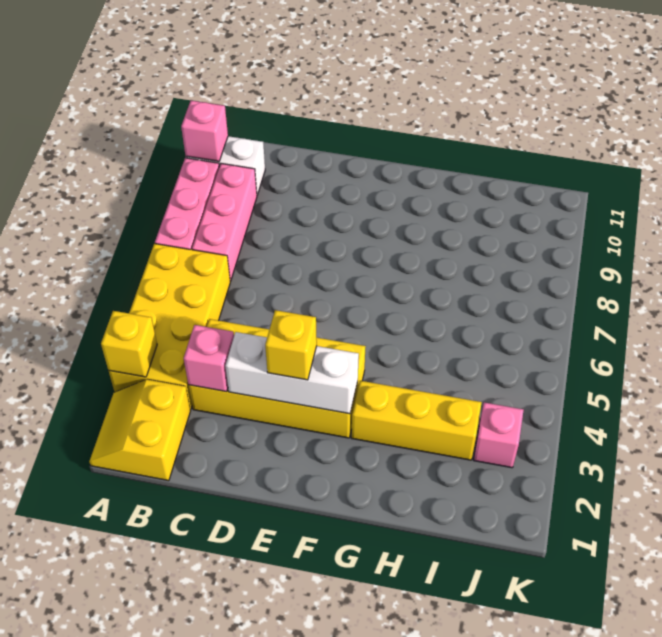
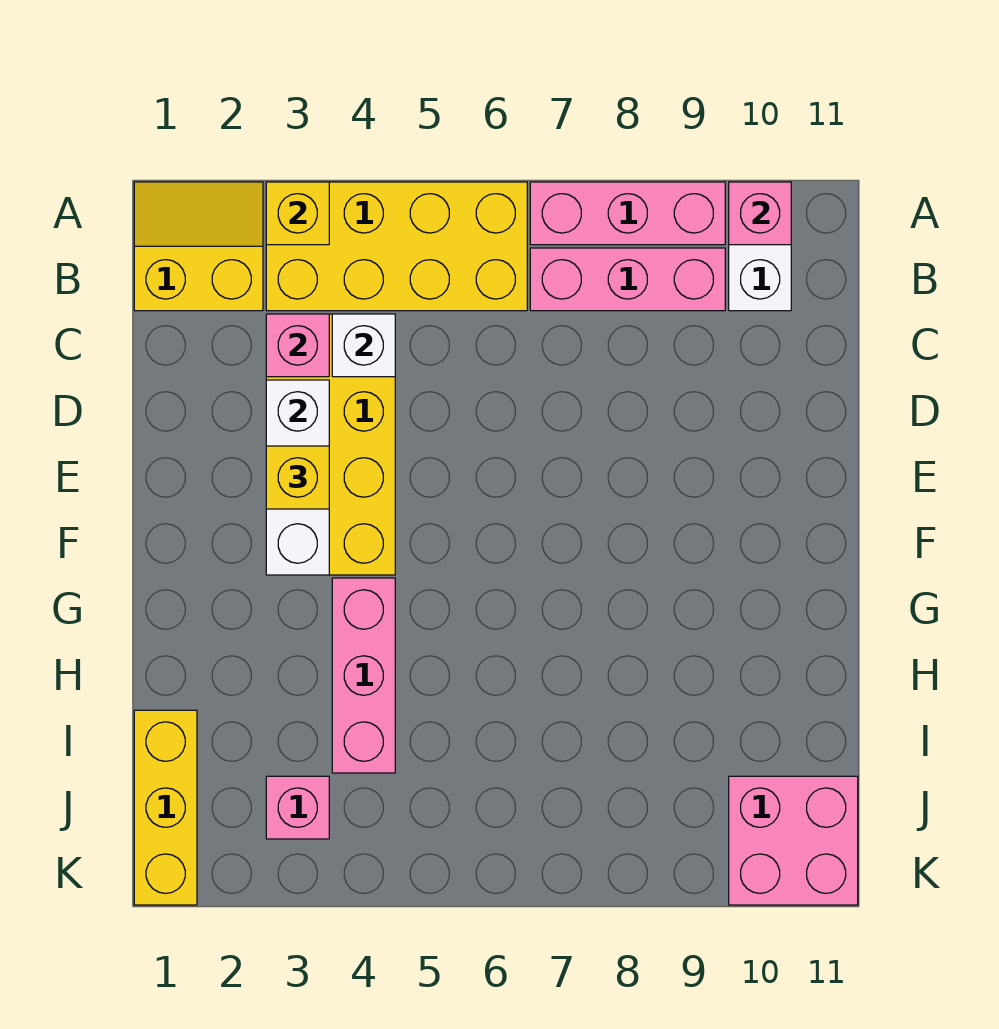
none -> white brick C4 level 2
yellow brick G3:I3 level 1 -> yellow brick I1:K1 level 1
none -> pink brick G4:I4 level 1
none -> pink brick J10:K11 level 1

